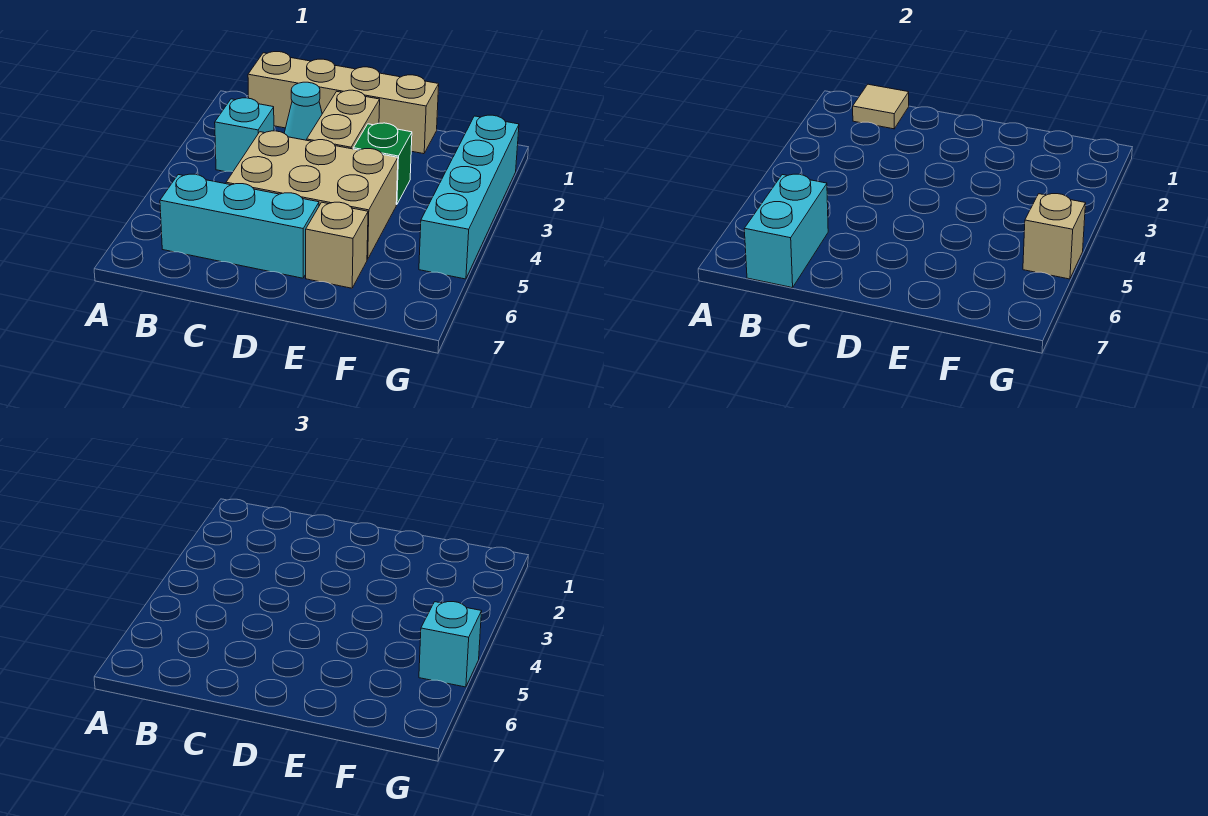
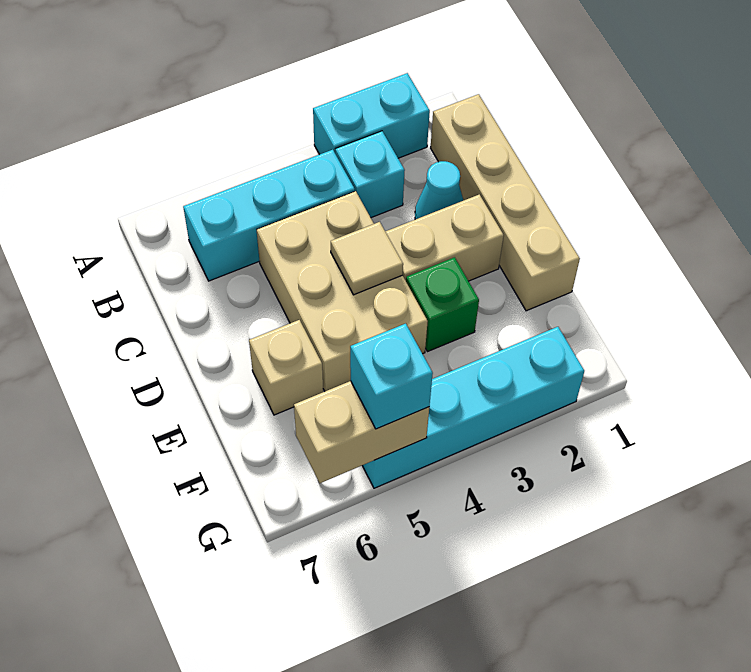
tan tile B1 level 2 -> tan tile D4 level 2
cyan brick B6:D6 level 1 -> cyan brick B4:B6 level 1
cyan brick B6:B7 level 2 -> cyan brick A2:A3 level 1
tan brick G5 level 2 -> tan brick G5:G6 level 2

